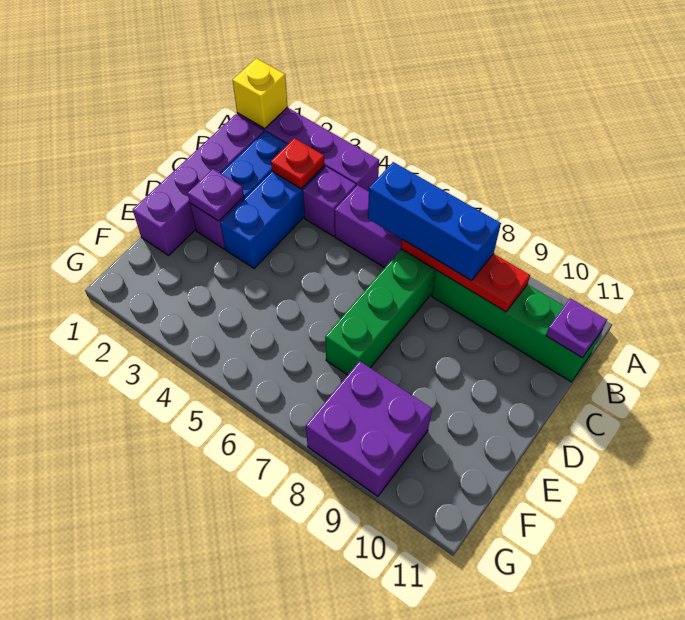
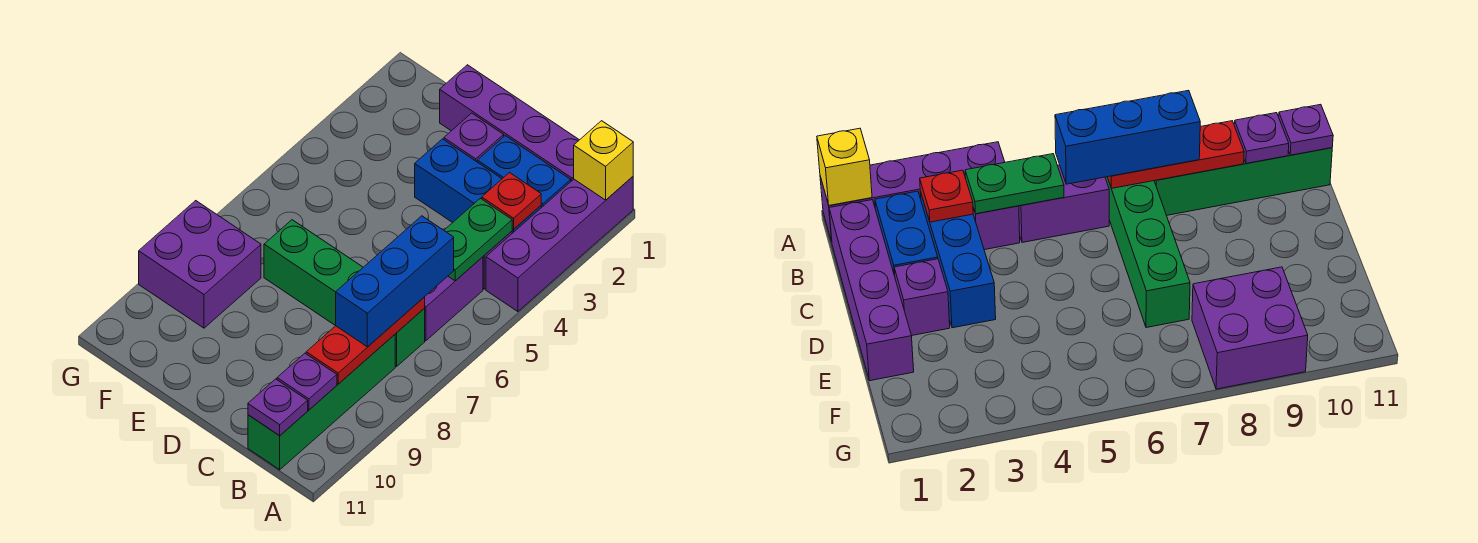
none -> green plate B4:B5 level 2
purple plate D2 level 2 -> purple plate B10 level 2

